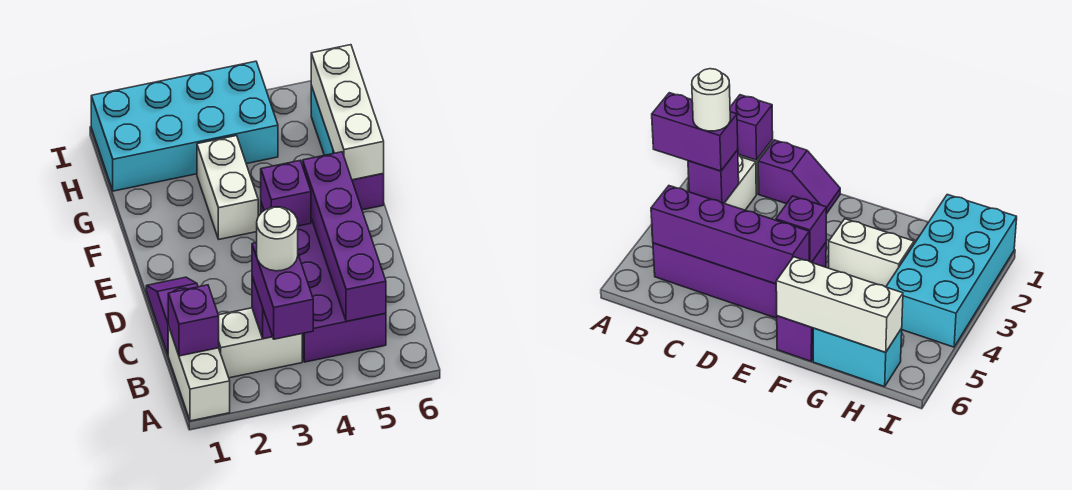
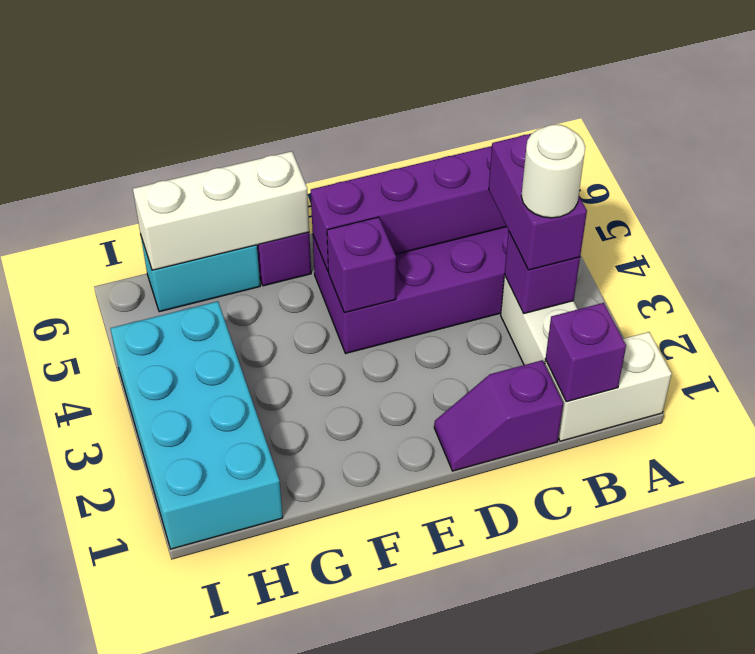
purple brick A3:B3 level 3 -> purple brick B3:B4 level 3
white brick F3:G3 level 1 -> none

